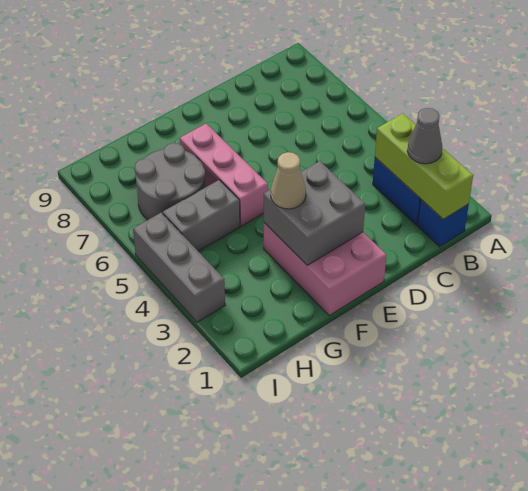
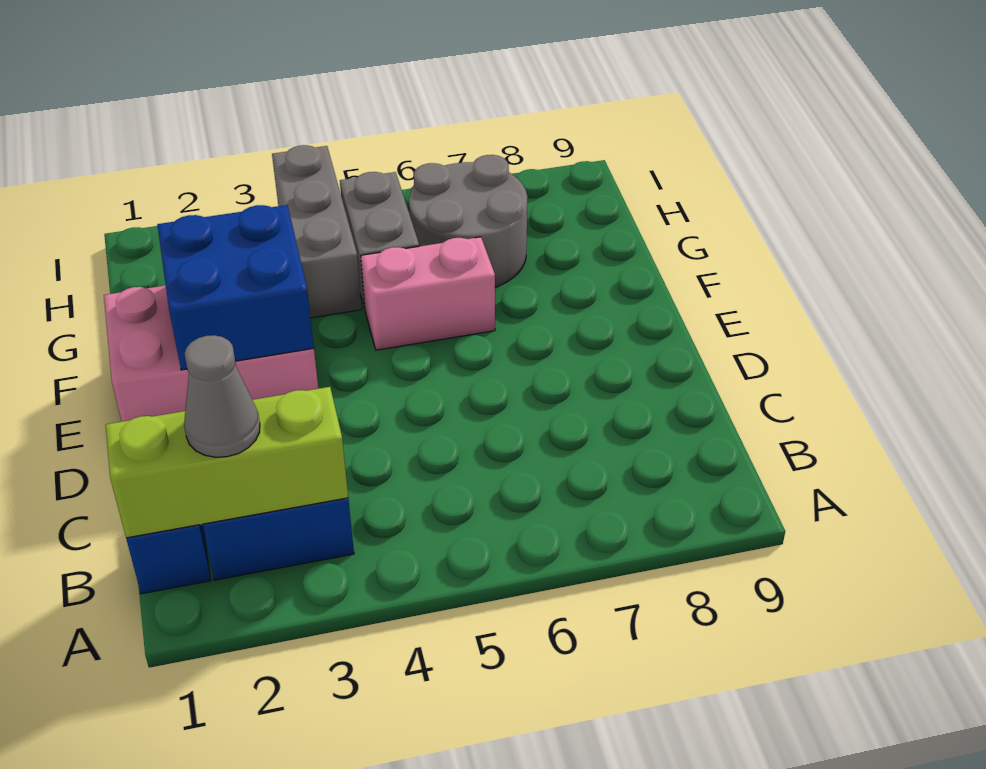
grey brick E2:F3 level 2 -> blue brick E2:F3 level 2
tan cone F3 level 3 -> none
pink brick F5:F7 level 1 -> pink brick F5:F6 level 1
grey brick I3:I5 level 1 -> grey brick G4:I4 level 1

